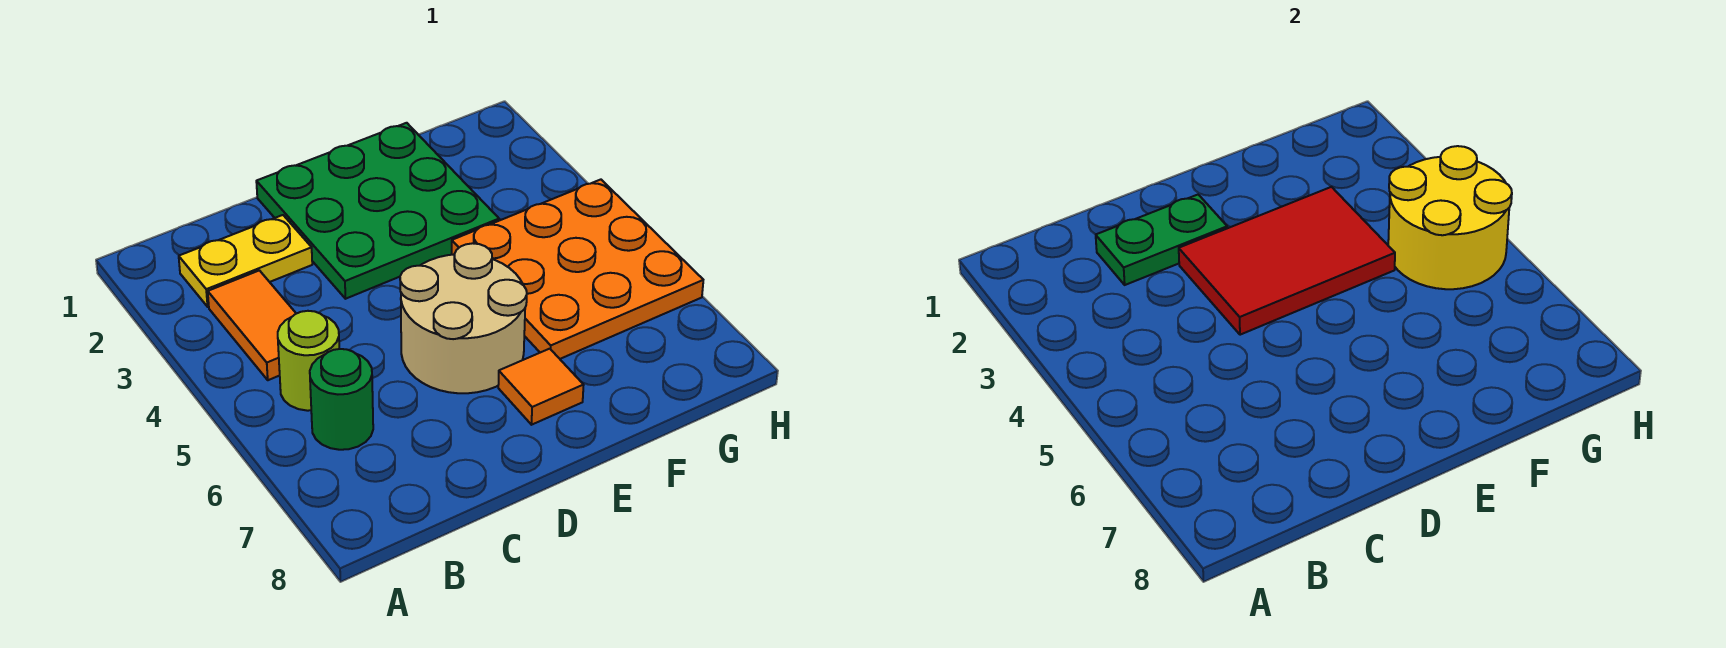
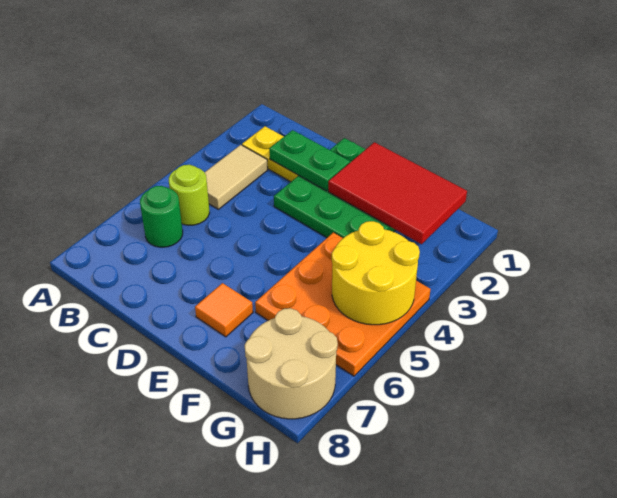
orange tile B3:B4 level 1 -> tan tile B3:B4 level 1
red tile D3:F4 level 2 -> red tile E1:G2 level 2
tan round brick D5:E6 level 1 -> tan round brick G7:H8 level 1

